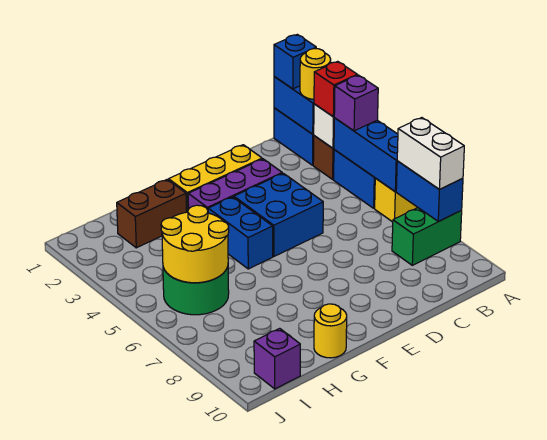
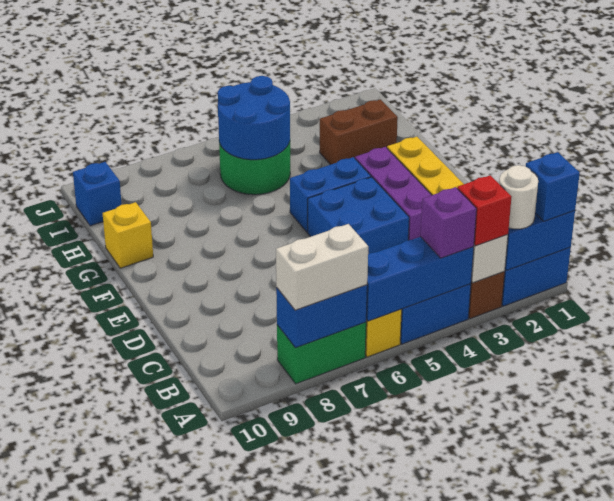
yellow round brick A2 level 3 -> white round brick A2 level 3
green brick A8:B8 level 1 -> green brick A7:A8 level 1
brown brick G2:H2 level 1 -> brown brick H2:H3 level 1
yellow round brick G10 level 1 -> yellow brick G10 level 1
yellow round brick H5:I6 level 2 -> blue round brick H5:I6 level 2
purple brick I10 level 1 -> blue brick I10 level 1

